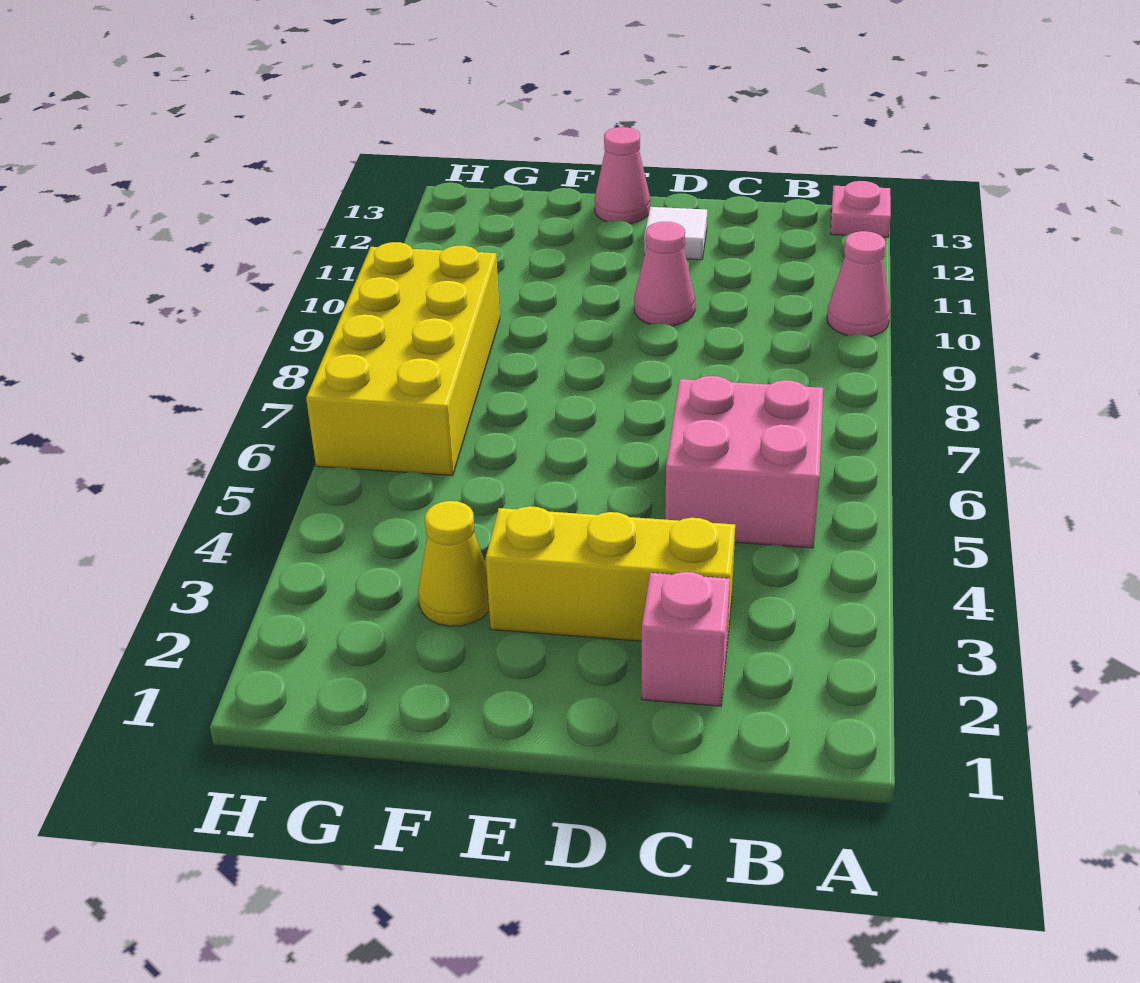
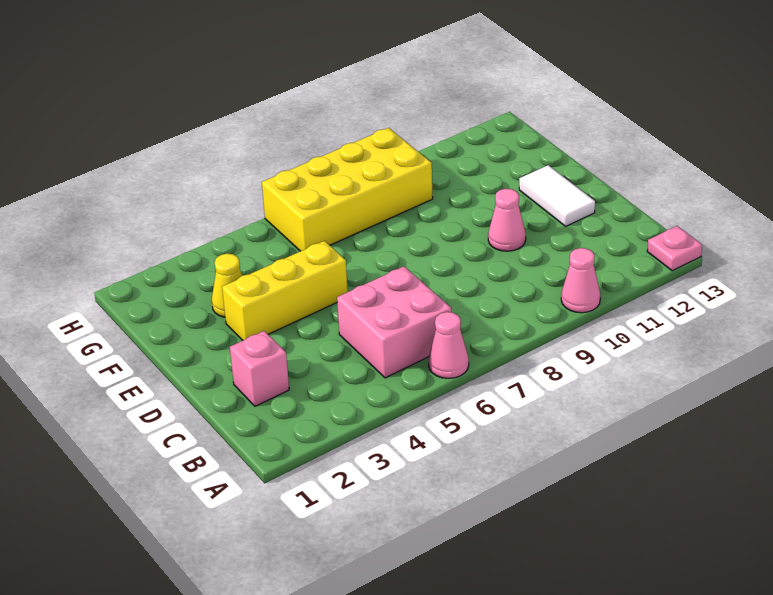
yellow brick C3:E3 level 1 -> yellow brick E3:E5 level 1
white tile D12 level 1 -> white tile D12:E12 level 1
pink cone E13 level 1 -> pink cone A6 level 1

